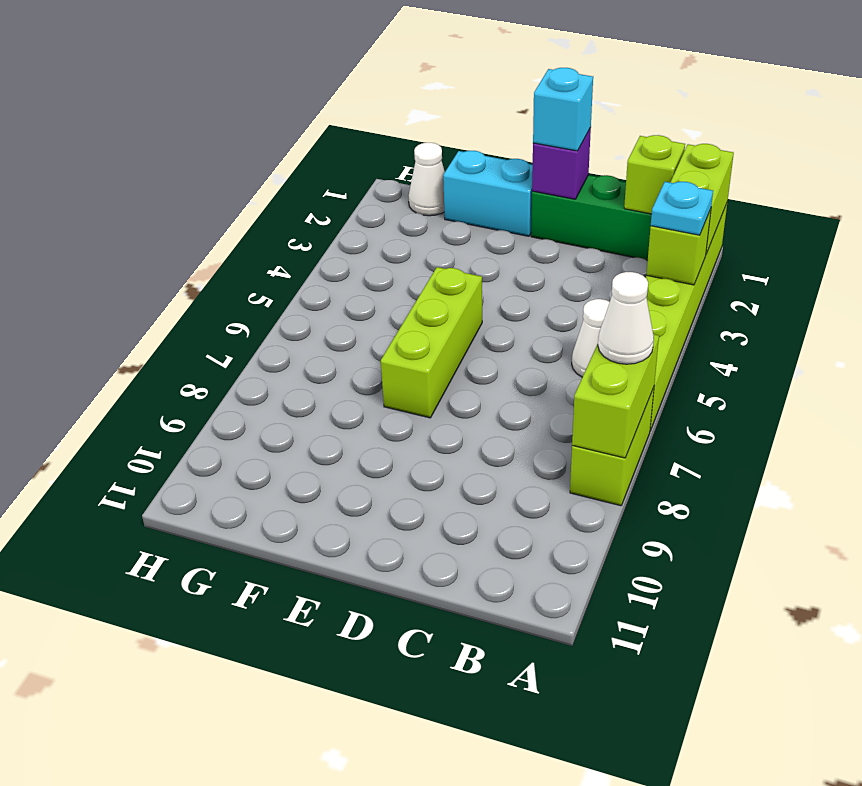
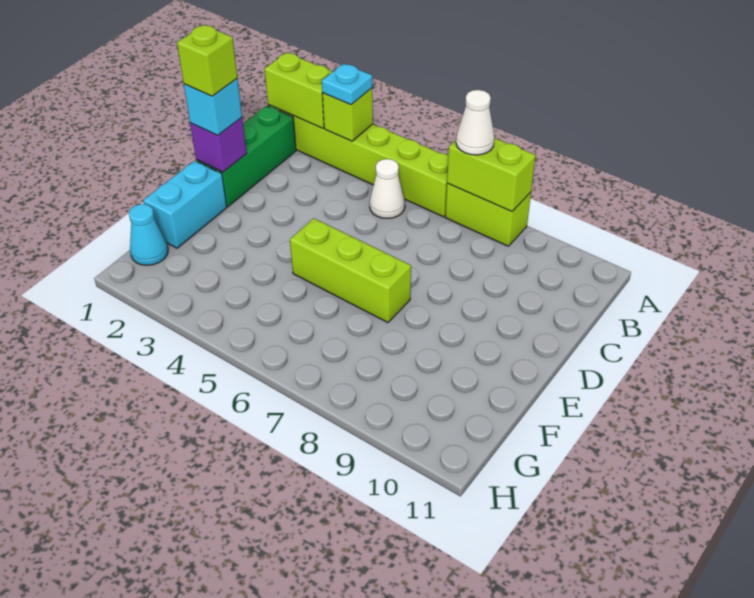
lime brick B1 level 2 -> lime brick D1 level 4
white cone G1 level 1 -> cyan cone G1 level 1

